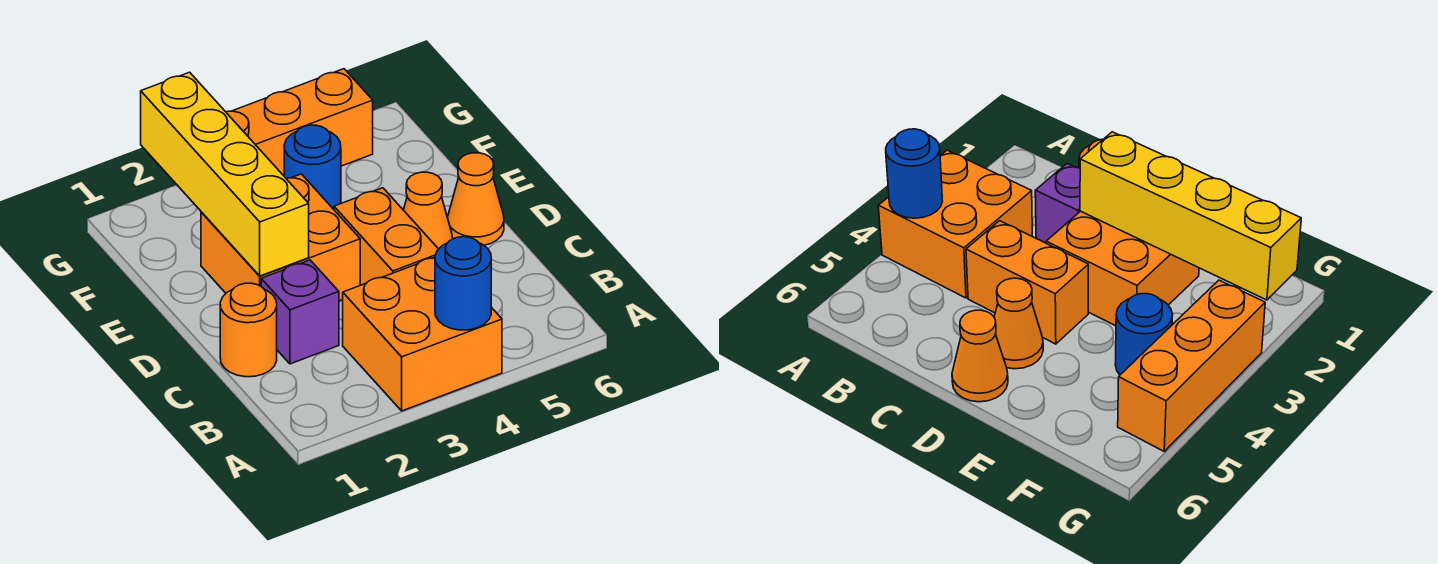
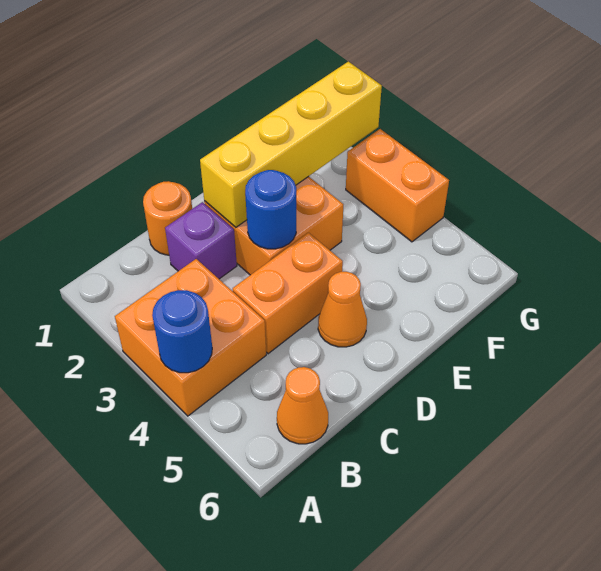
orange cone D6 level 1 -> orange cone B6 level 1
blue round brick F4 level 1 -> blue round brick D3 level 2
orange brick G3:G5 level 1 -> orange brick G3:G4 level 1

